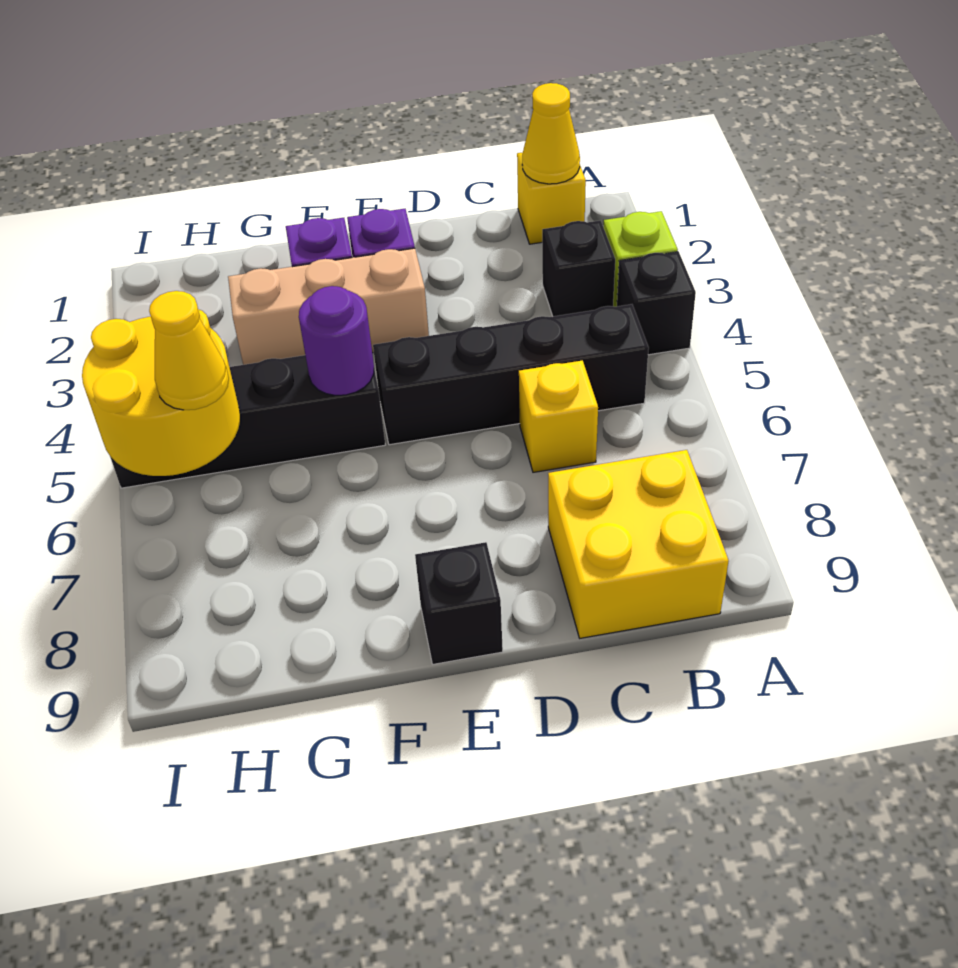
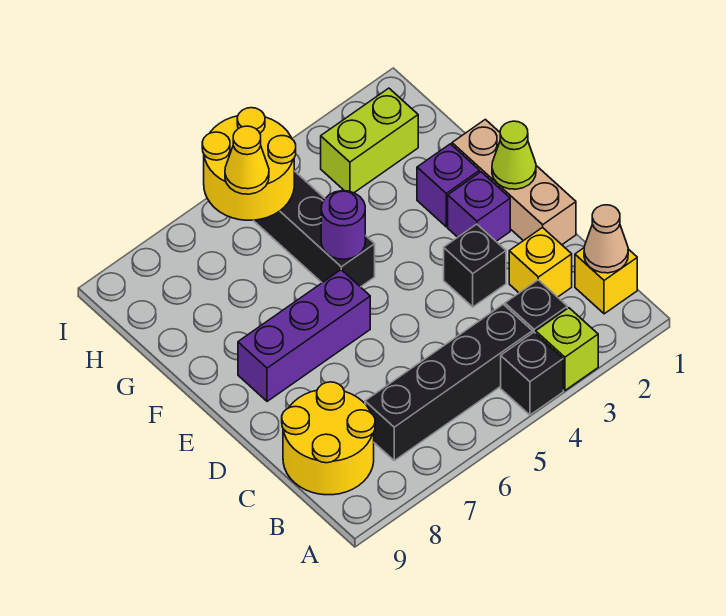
yellow cone B1 level 2 -> tan cone B1 level 2
black brick B5:E5 level 1 -> black brick B4:B7 level 1
yellow brick B8:C9 level 1 -> yellow round brick B8:C9 level 1
yellow brick C6 level 1 -> yellow brick C2 level 1
none -> lime cone E1 level 2
tan brick E3:G3 level 1 -> tan brick D1:F1 level 1
none -> purple brick E6:E8 level 1
black brick E9 level 1 -> black brick D3 level 1
none -> lime brick H2:H3 level 1

